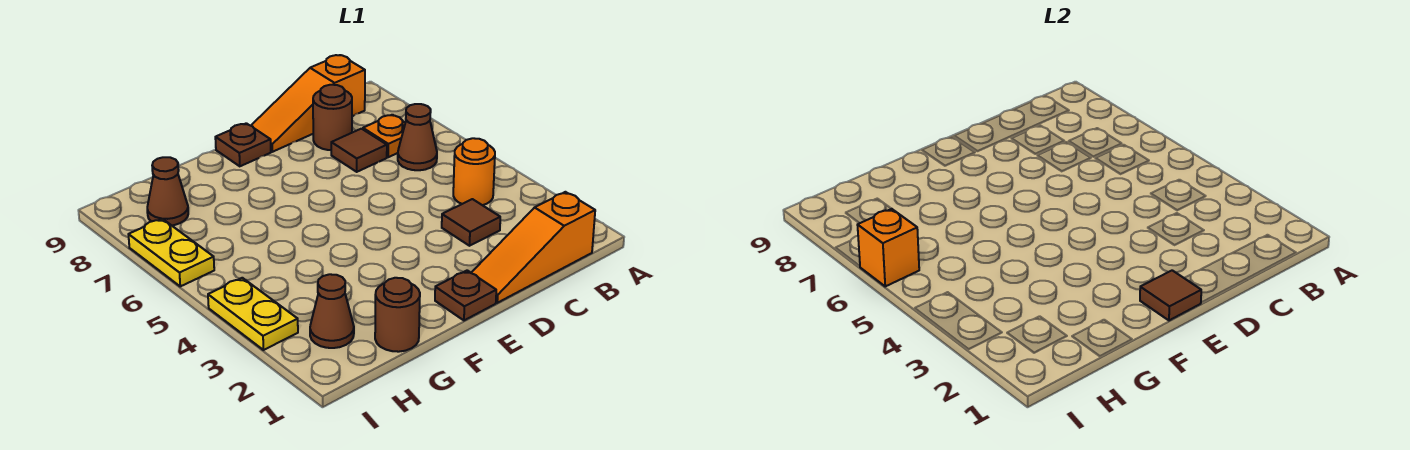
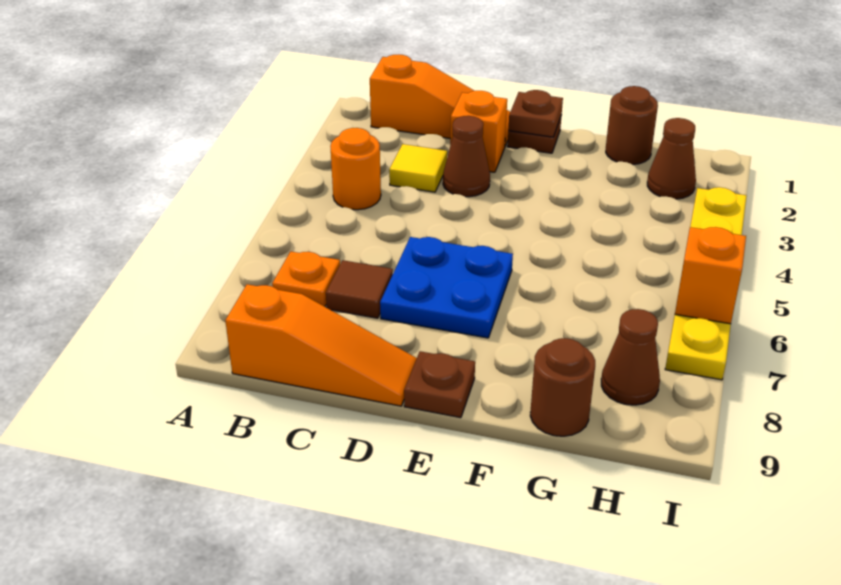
brown cone B6 level 1 -> brown cone D3 level 1
brown tile C3 level 1 -> yellow tile C3 level 1
brown round brick C8 level 1 -> brown round brick G9 level 1
none -> orange brick D2 level 1
none -> blue plate D6:E7 level 1
brown tile E1 level 2 -> brown plate E1 level 2

